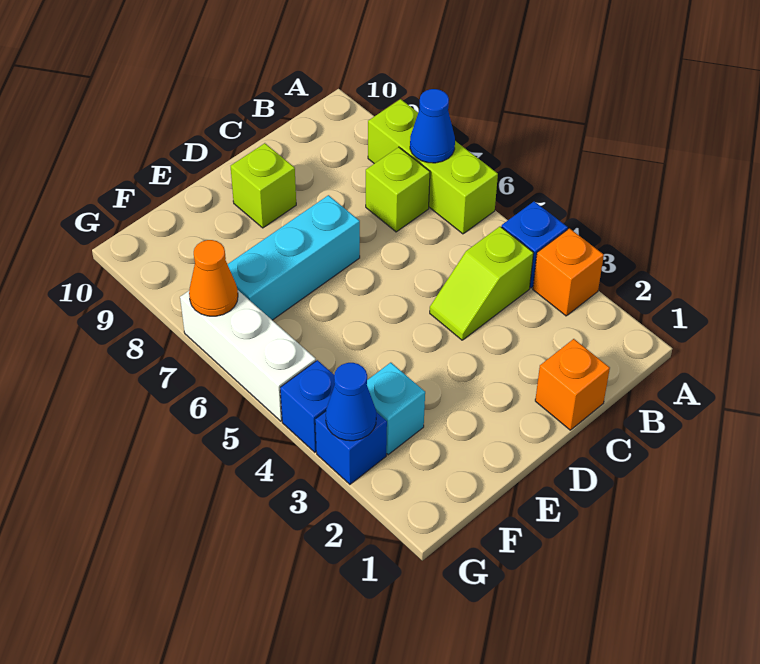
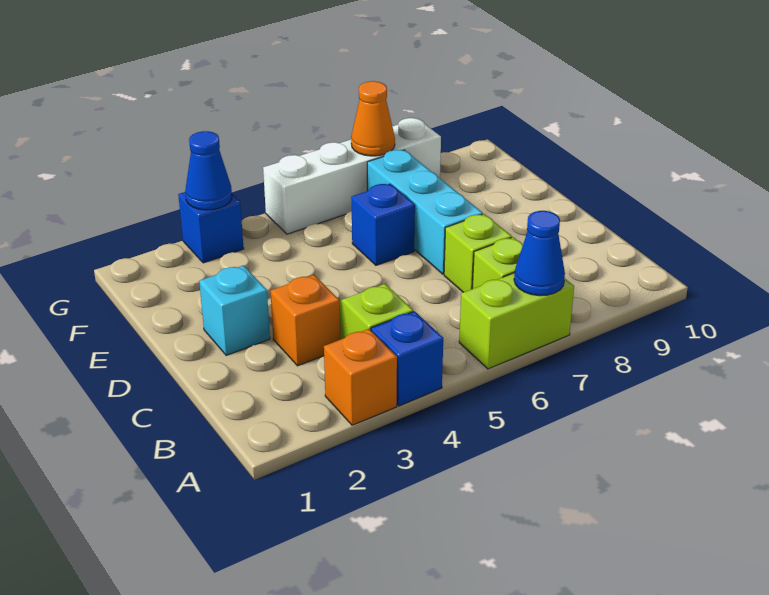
lime brick A6:A8 level 1 -> lime brick A6:A7 level 1
orange brick C1 level 1 -> orange brick C3 level 1
lime brick D9 level 1 -> lime brick C7 level 1
cyan brick F3 level 1 -> cyan brick D2 level 1
blue brick G4 level 1 -> blue brick E6 level 1
white brick G5:G7 level 1 -> white brick G5:G8 level 1

